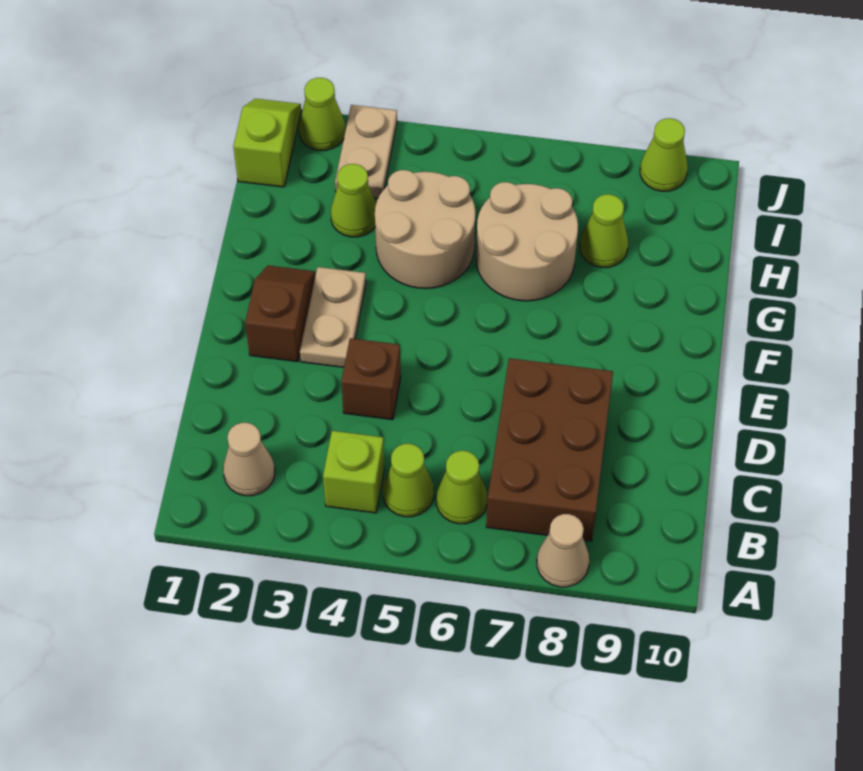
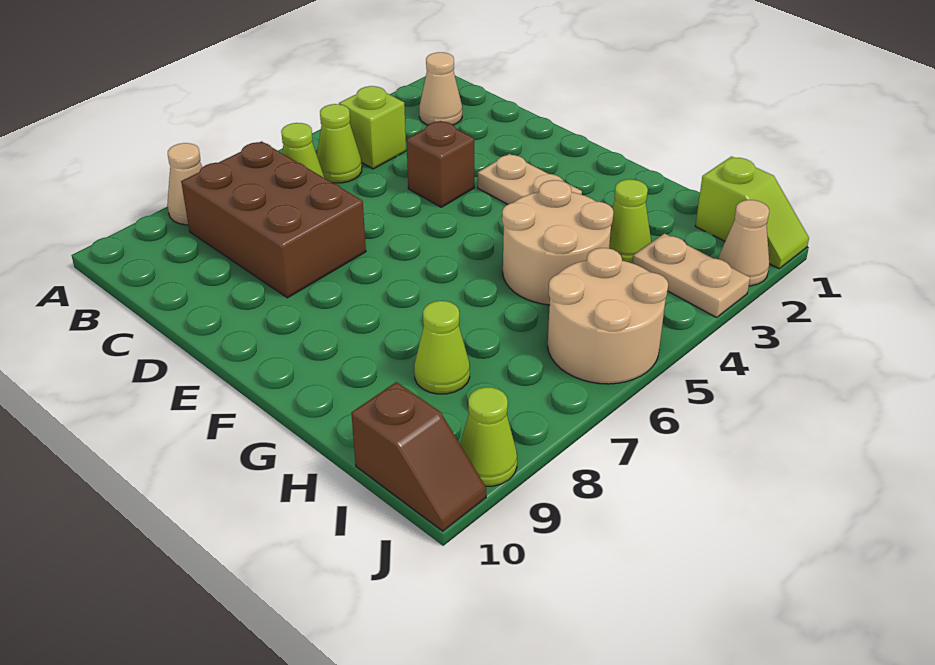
brown slope E2:F2 level 1 top E -> brown slope I10:J10 level 1 top I
tan round brick G6:H7 level 1 -> tan round brick I5:J6 level 1
lime cone J2 level 1 -> tan cone J2 level 1

